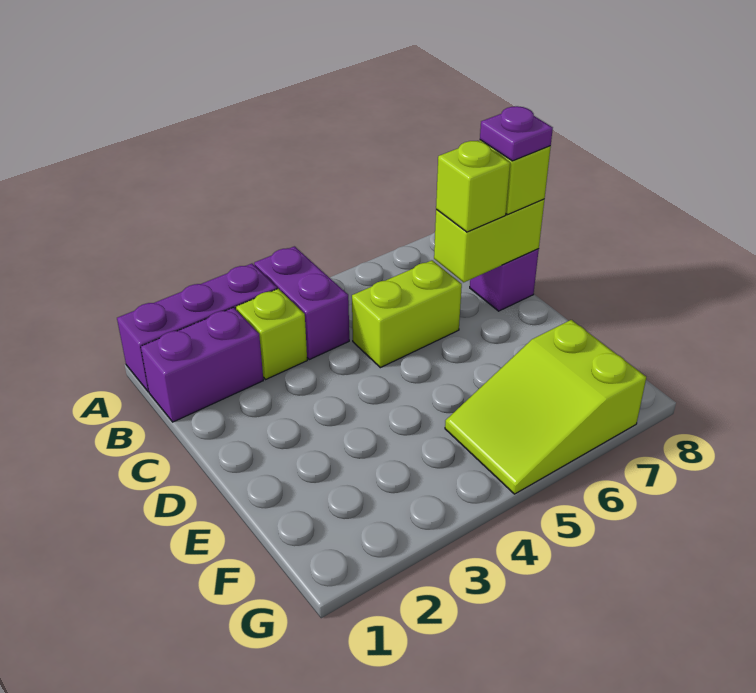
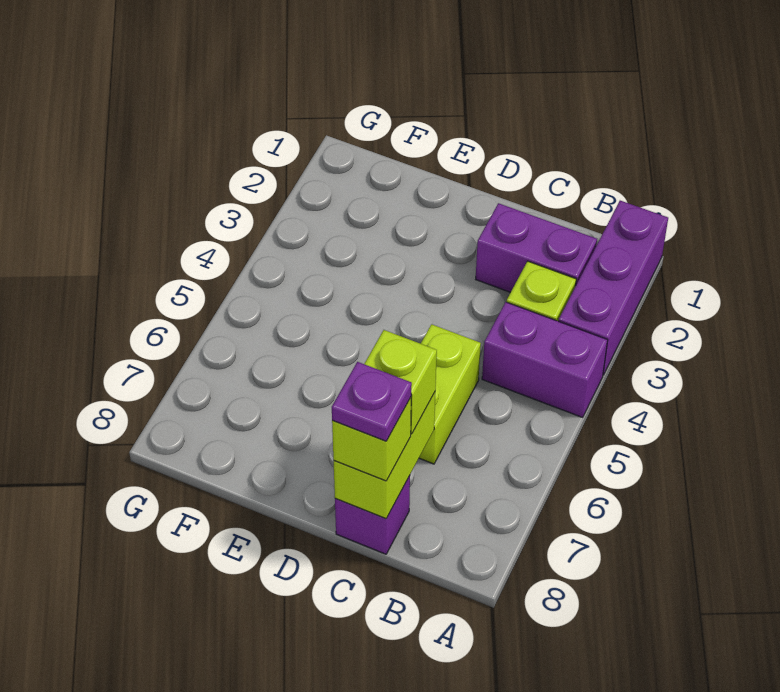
purple brick B1:B2 level 1 -> purple brick B2:C2 level 1
lime slope F5:G7 level 1 top 7 -> none

